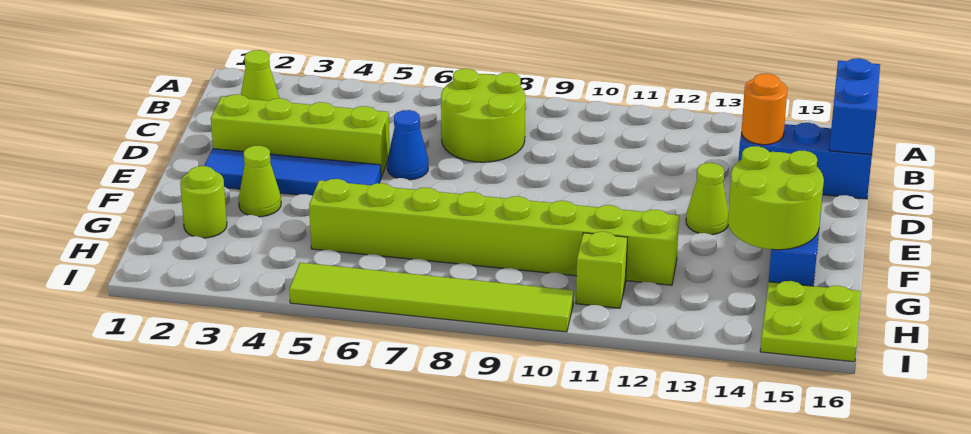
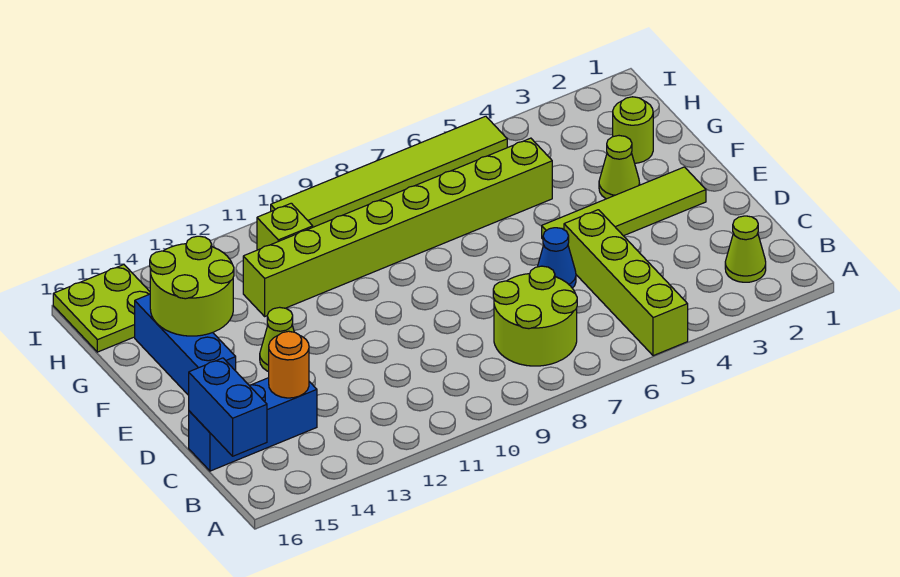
lime brick D2:D5 level 1 -> lime brick A5:D5 level 1
blue tile E2:E5 level 1 -> lime tile E2:E5 level 1

